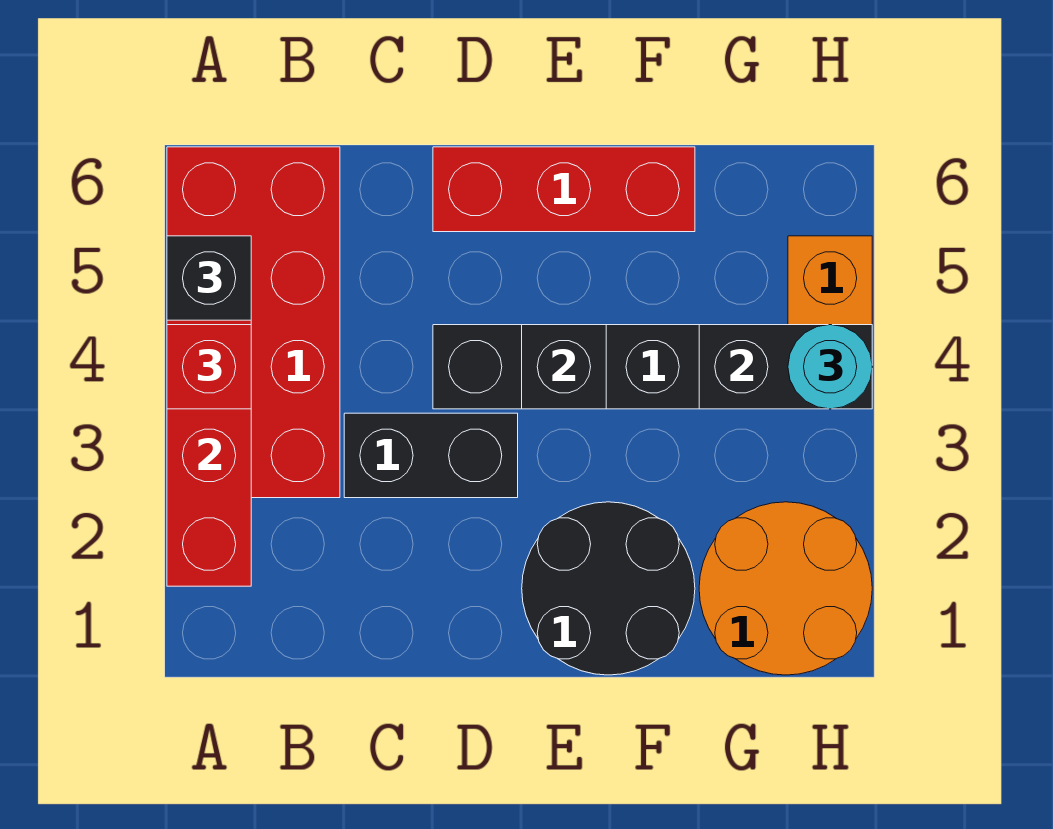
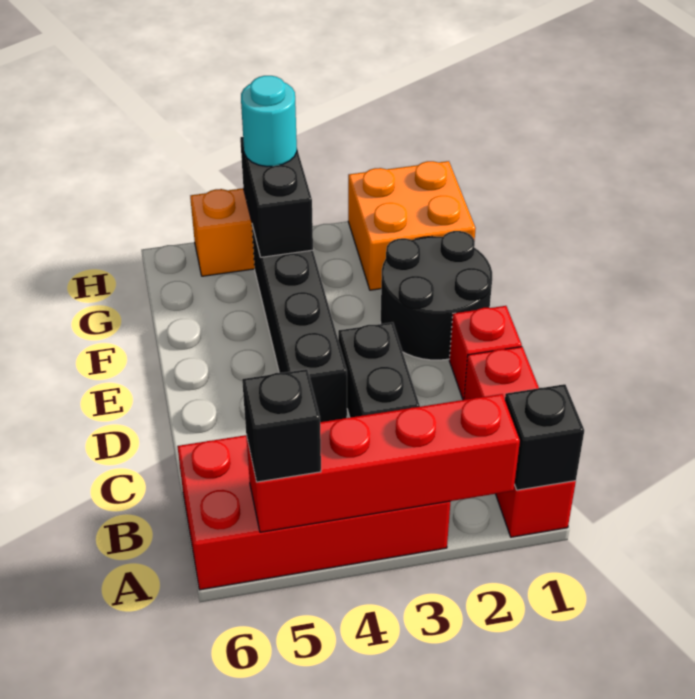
red brick A4 level 3 -> red brick D1 level 1
red brick D6:F6 level 1 -> red brick A1:C1 level 1
black brick E4 level 2 -> black brick A1 level 2
orange round brick G1:H2 level 1 -> orange brick G1:H2 level 1

